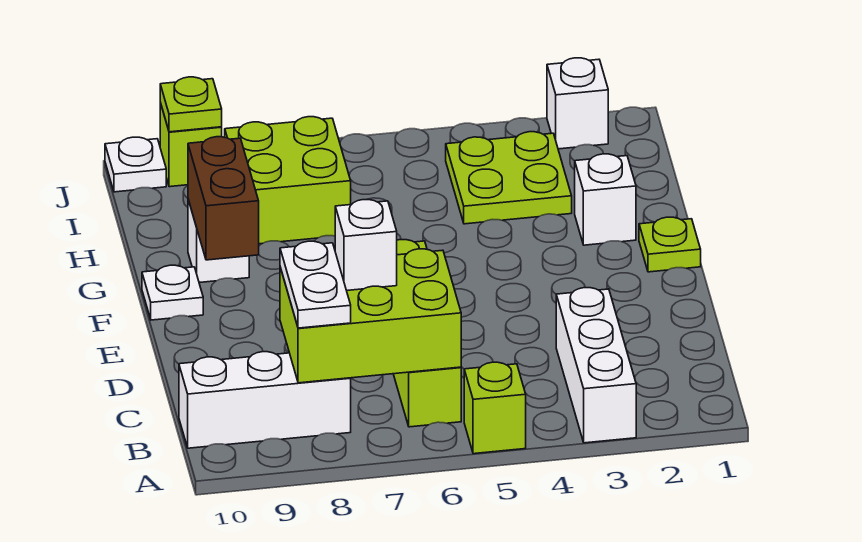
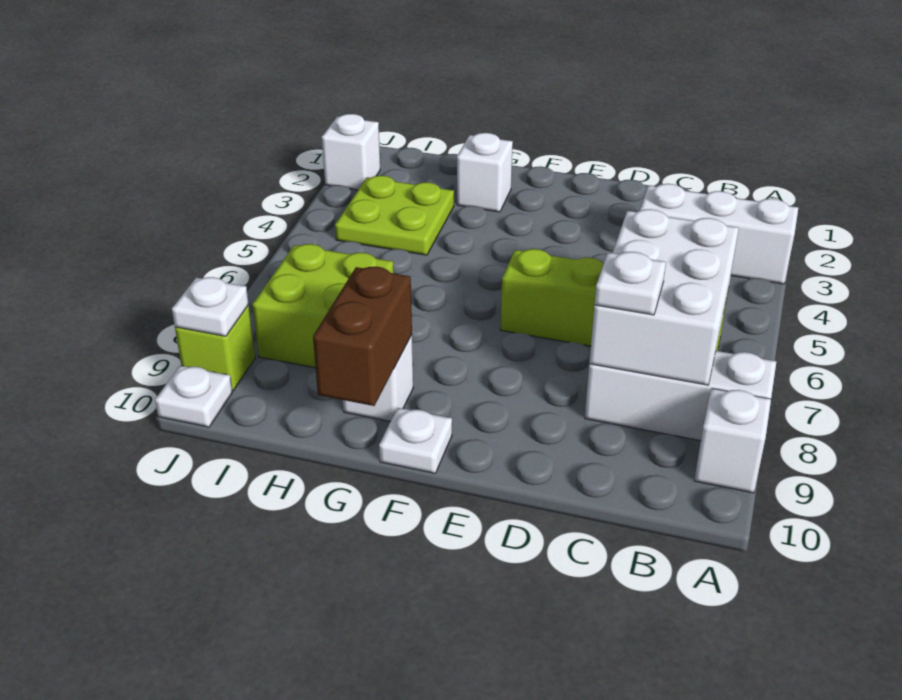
lime brick A5 level 1 -> none
lime brick B6:C8 level 2 -> white brick B6:C8 level 2
white brick B8:B10 level 1 -> white brick A8:C8 level 1
white plate B8:C8 level 3 -> white plate C8 level 3
white brick C7 level 3 -> white brick A9 level 1
lime plate F1 level 1 -> none
brown brick F9:G9 level 2 -> brown brick G9:G10 level 2
lime plate J9 level 2 -> white plate J9 level 2

